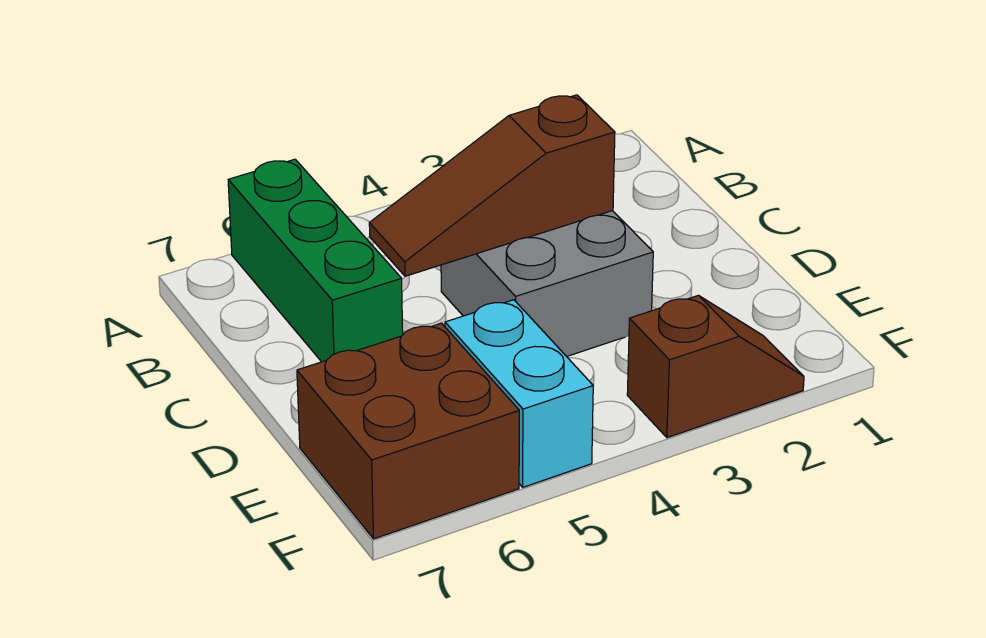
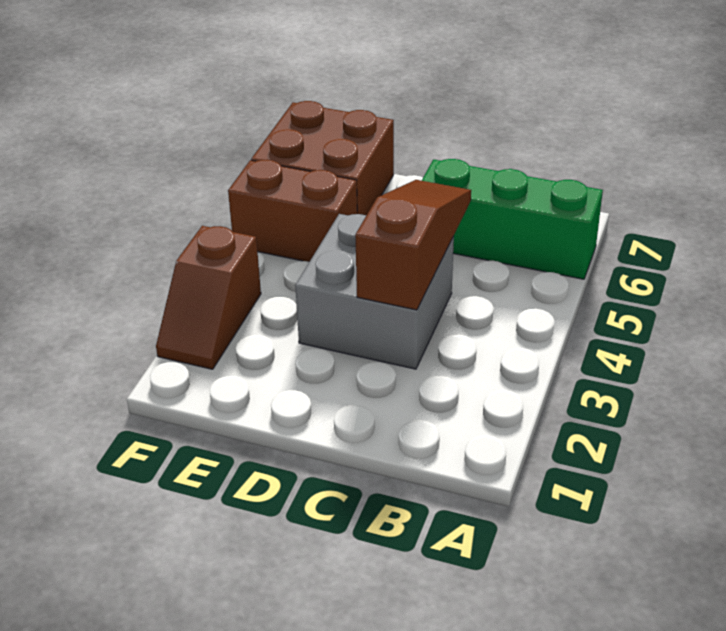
cyan brick E5:F5 level 1 -> brown brick E5:F5 level 1

